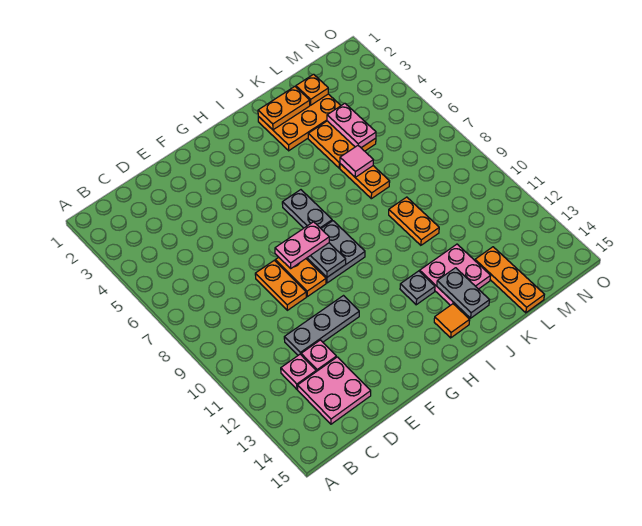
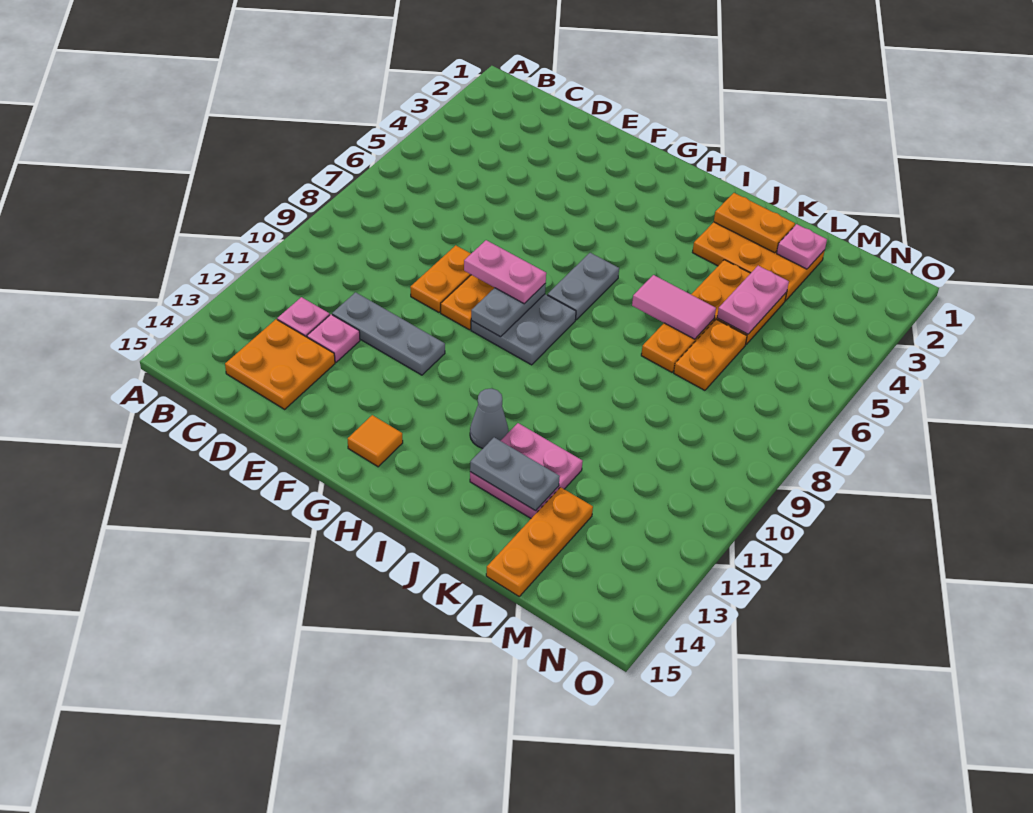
pink plate C13:D14 level 1 -> orange plate C13:D14 level 1
grey plate I12 level 1 -> grey cone I12 level 1
orange tile I14 level 1 -> orange tile G14 level 1
grey plate J13:J14 level 2 -> grey plate J13:K13 level 2
pink tile K6 level 2 -> pink tile J6:K6 level 2
orange plate K9:K10 level 1 -> orange plate L6:L7 level 1
orange plate L2 level 2 -> pink plate L2 level 2

